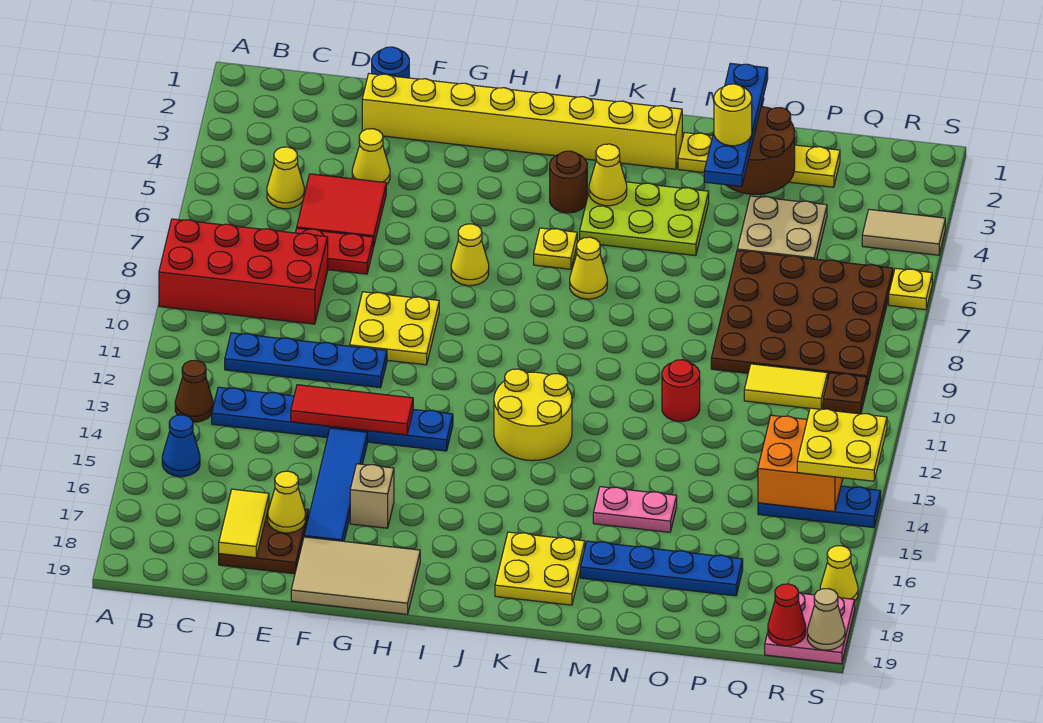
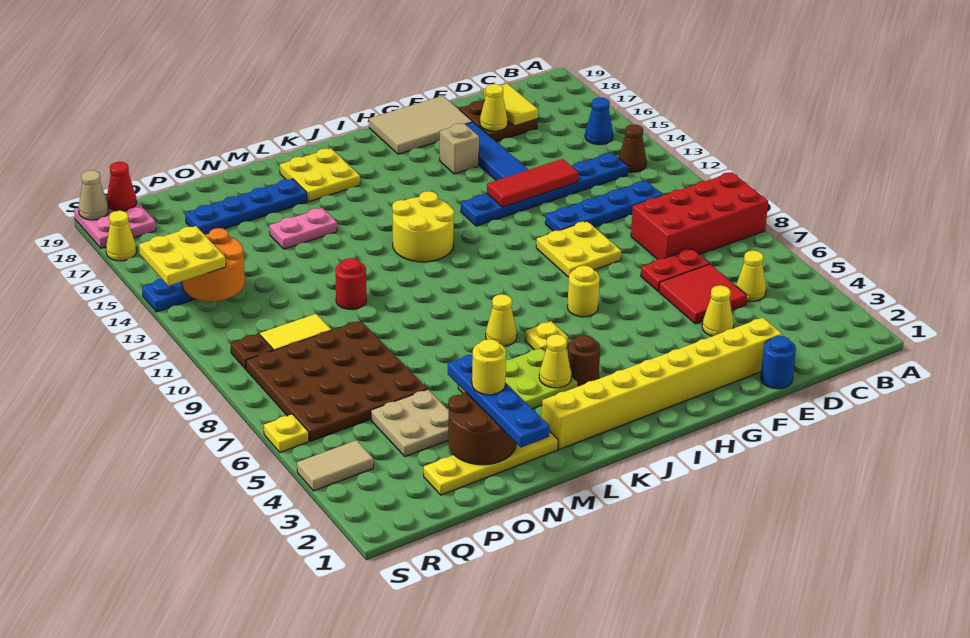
yellow cone H7 level 1 -> yellow round brick H7 level 1
orange brick Q13:R14 level 2 -> orange round brick Q13:R14 level 2

